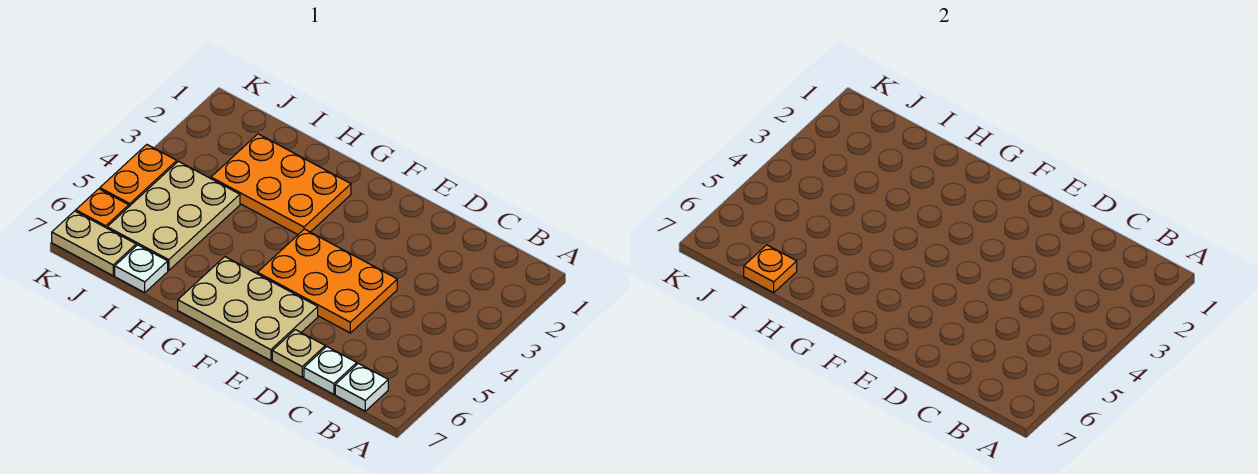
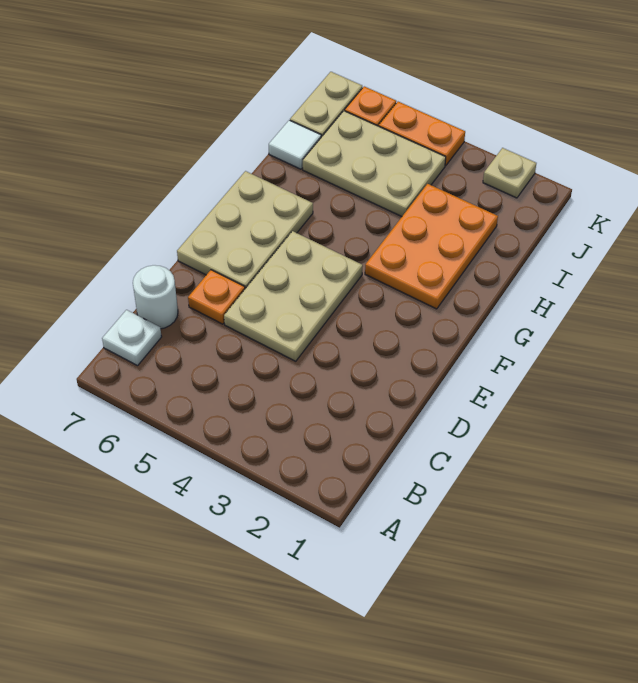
white plate C7 level 1 -> white round brick C7 level 1
orange plate D4:F5 level 1 -> tan plate D4:F5 level 1
tan plate D7 level 1 -> tan plate K2 level 1
white plate I7 level 1 -> white tile I7 level 1
orange plate I7 level 2 -> orange plate D6 level 1

